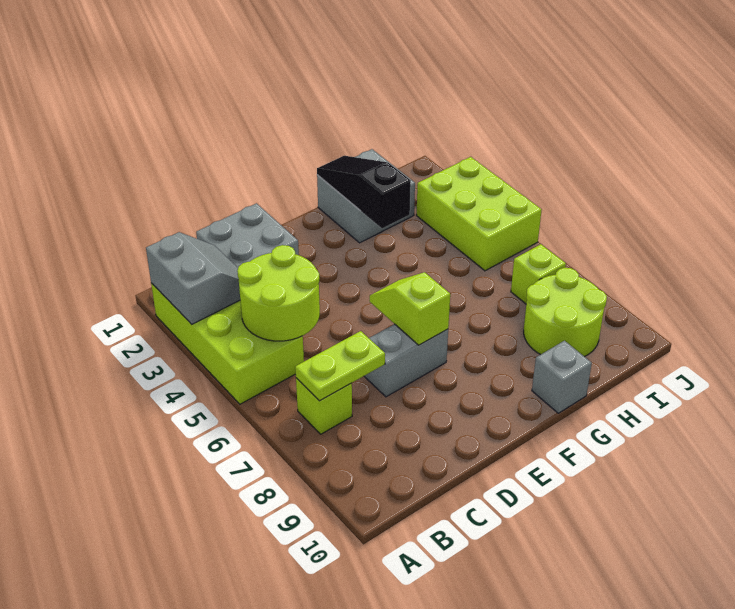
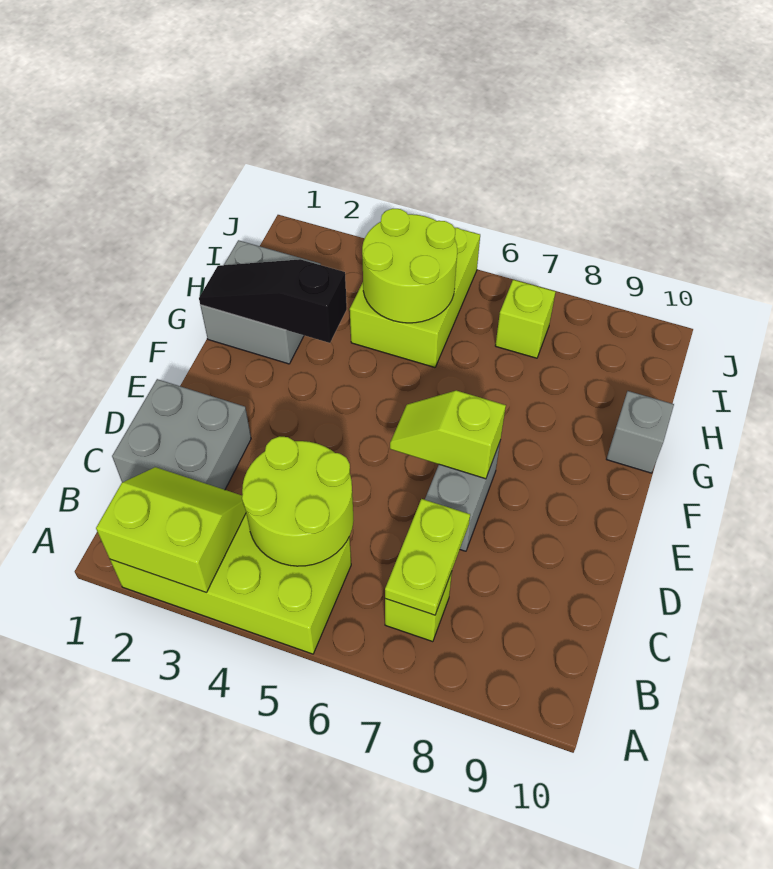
grey slope A2:B3 level 2 top A -> lime slope A2:B3 level 2 top A
lime round brick H8:I9 level 1 -> lime round brick H4:I5 level 2
lime brick I3:J5 level 1 -> lime brick H4:J5 level 1

